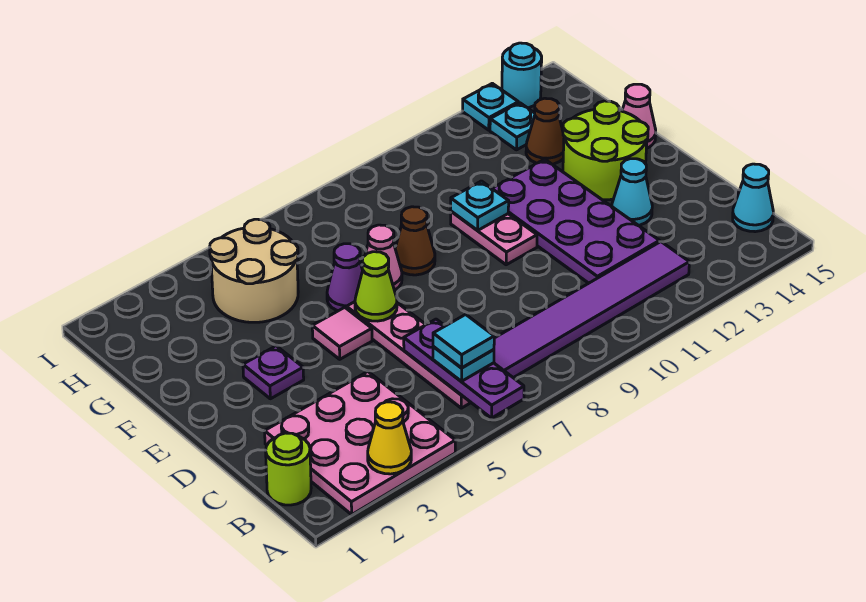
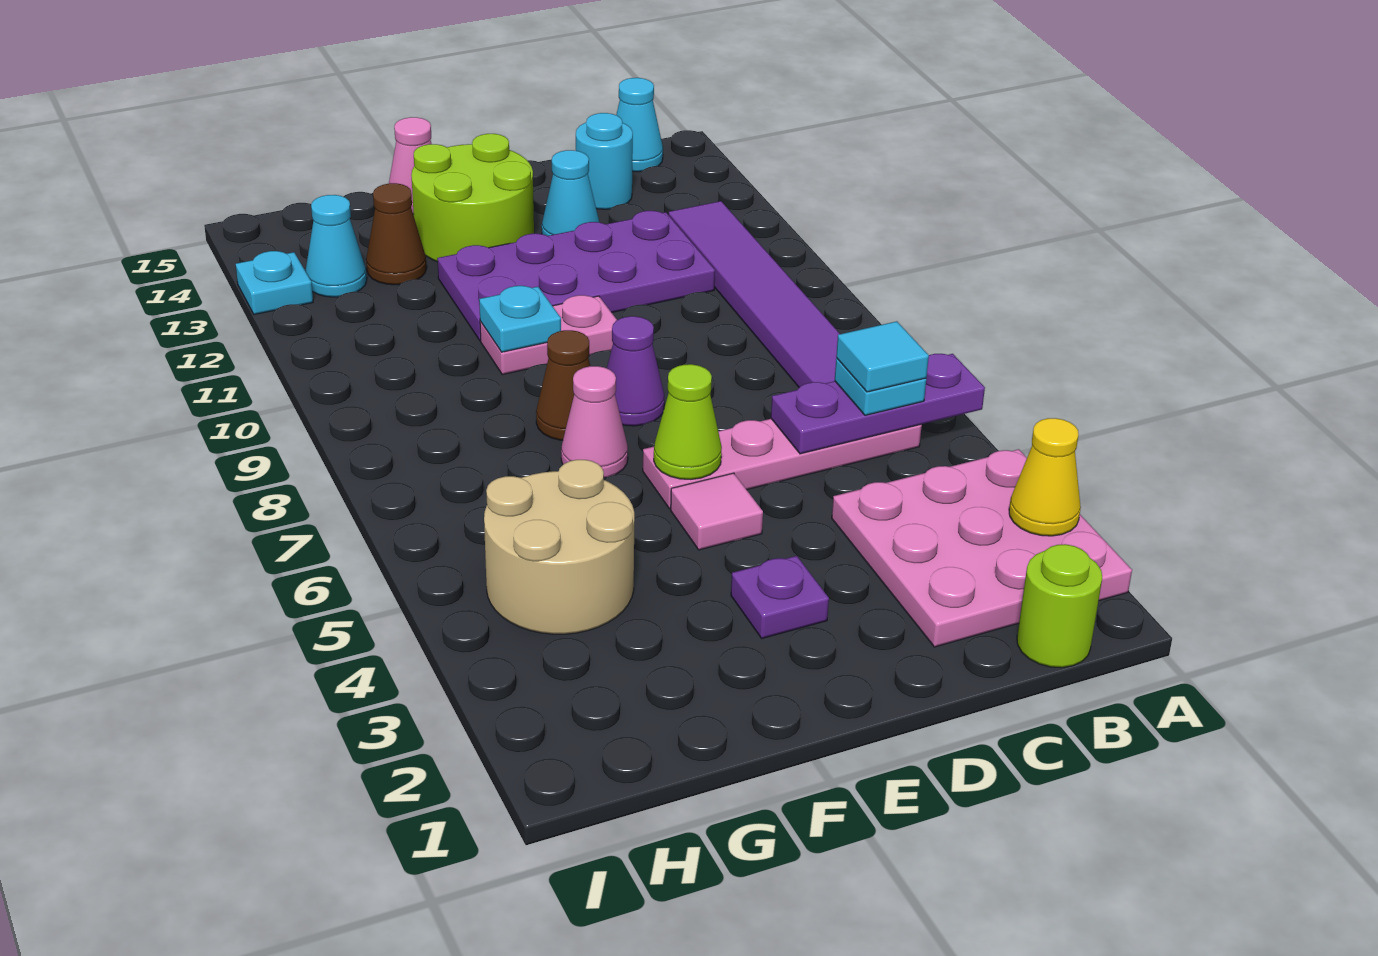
purple cone F6 level 1 -> purple cone E8 level 1
cyan plate H13 level 1 -> cyan cone H13 level 1
cyan round brick I14 level 1 -> cyan round brick C14 level 1

